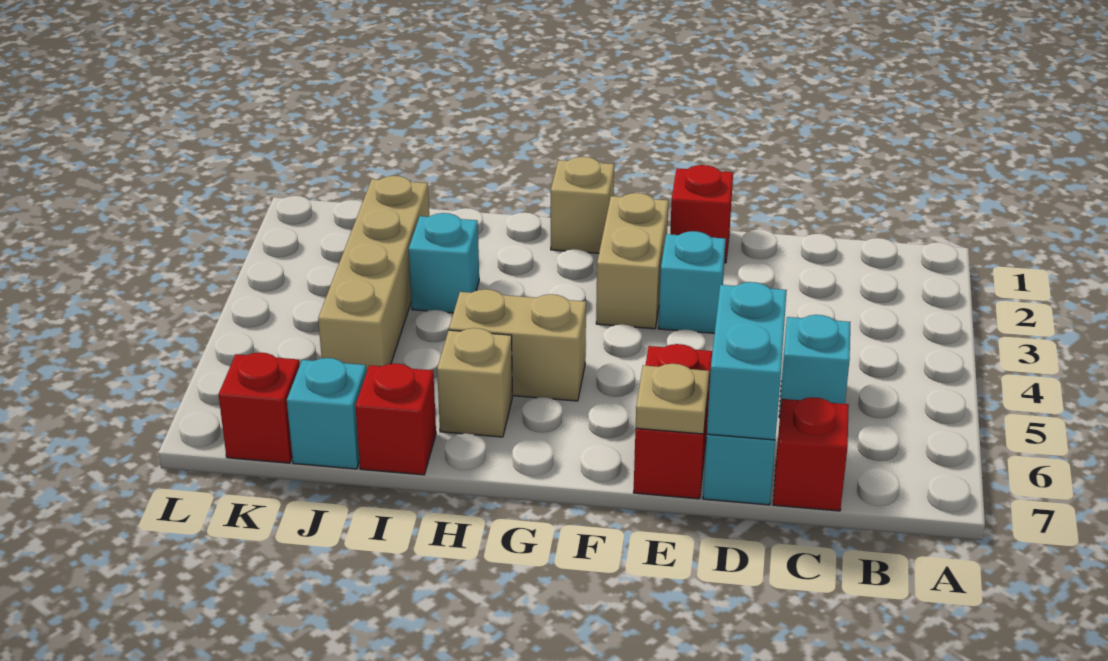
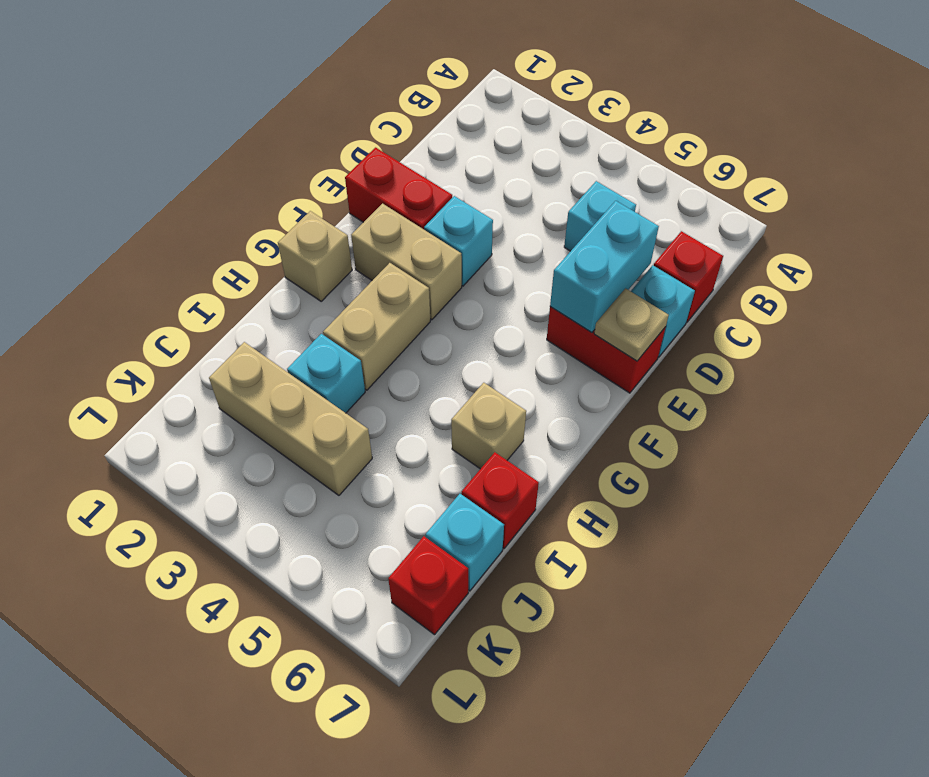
cyan brick D6:D7 level 2 -> cyan brick D6:E6 level 2
red brick E1 level 1 -> red brick E1:E2 level 1
tan brick G5:H5 level 1 -> tan brick G3:H3 level 1
tan brick J2:J5 level 1 -> tan brick J2:J4 level 1

